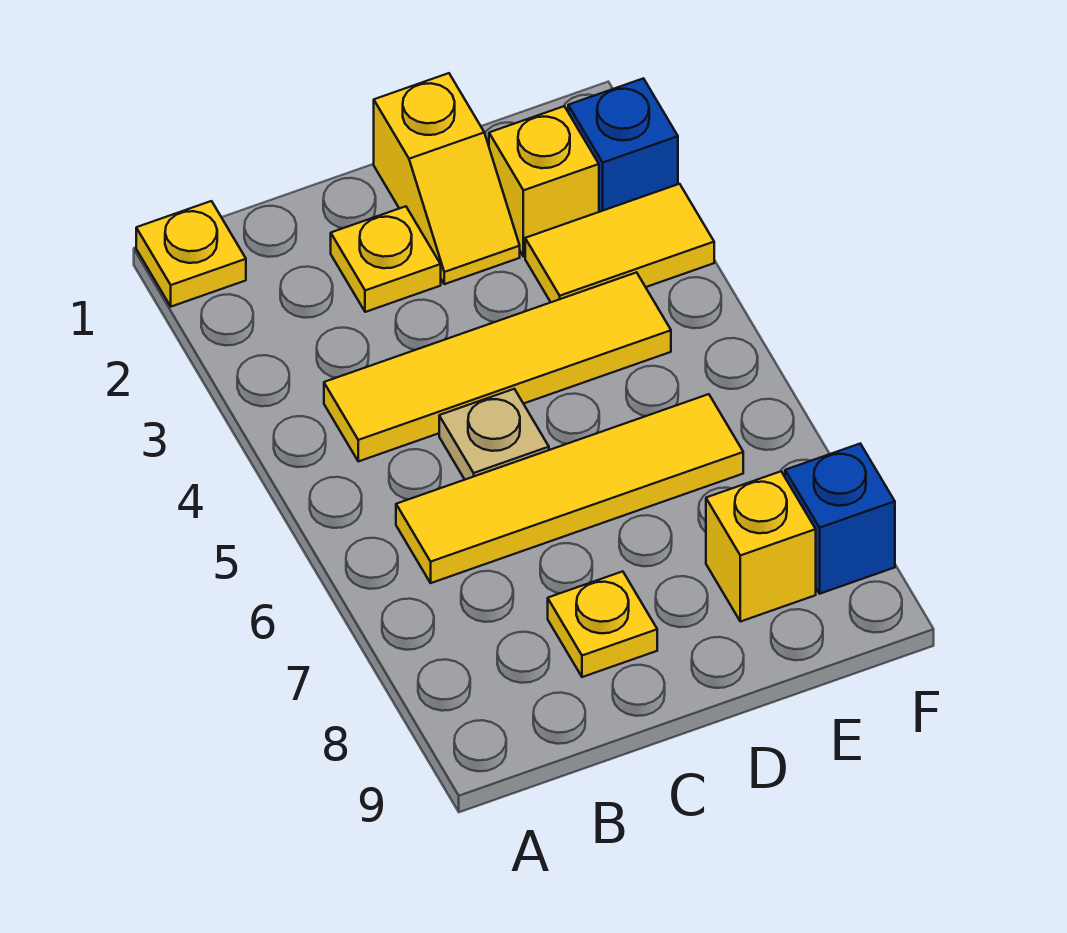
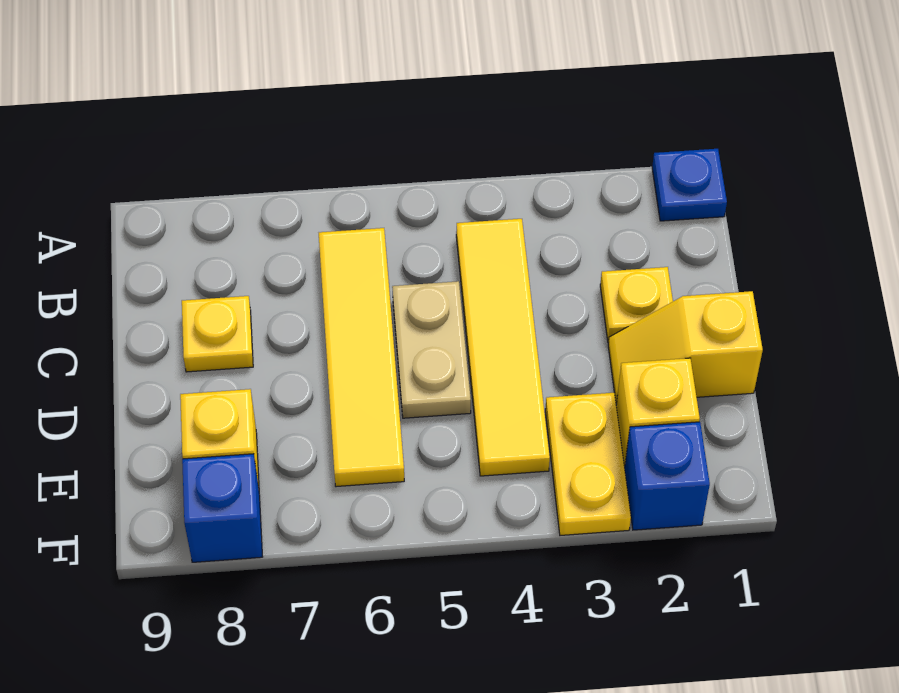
yellow plate A1 level 1 -> blue plate A1 level 1
tan plate C5 level 1 -> tan plate C5:D5 level 1
yellow tile E3:F3 level 1 -> yellow plate E3:F3 level 1

